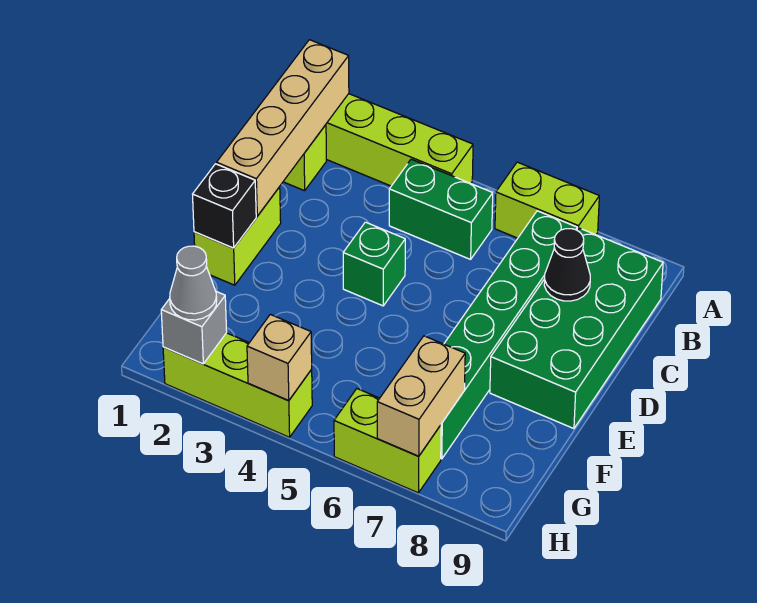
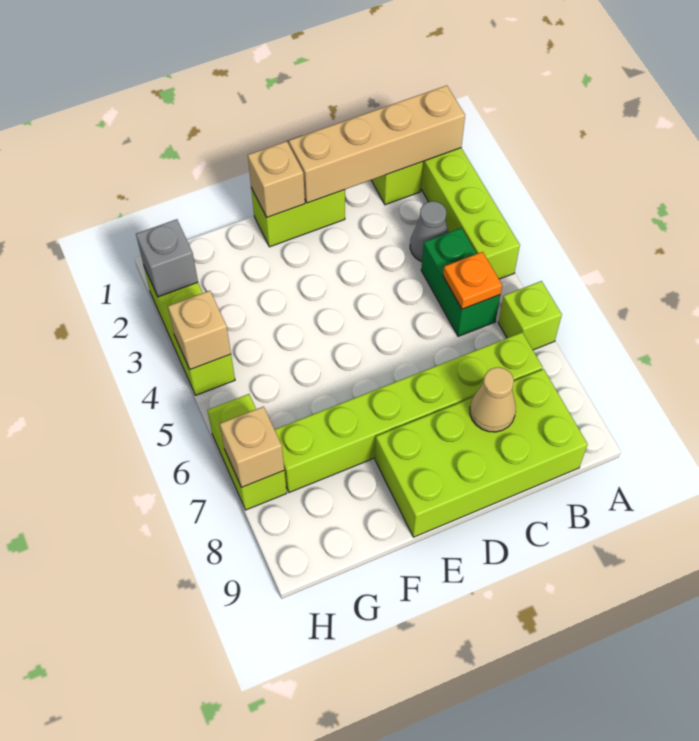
lime brick A6:A7 level 1 -> lime brick A6 level 1
none -> orange plate B5 level 2
green brick B7:G7 level 1 -> lime brick B7:G7 level 1
green brick B8:E9 level 1 -> lime brick B8:E9 level 1
black cone C8 level 2 -> tan cone C8 level 2
green brick D4 level 1 -> none
black brick E1 level 2 -> tan brick E1 level 2
tan brick G7:H7 level 2 -> tan brick H7 level 2
grey cone H2 level 3 -> grey cone B3 level 1

